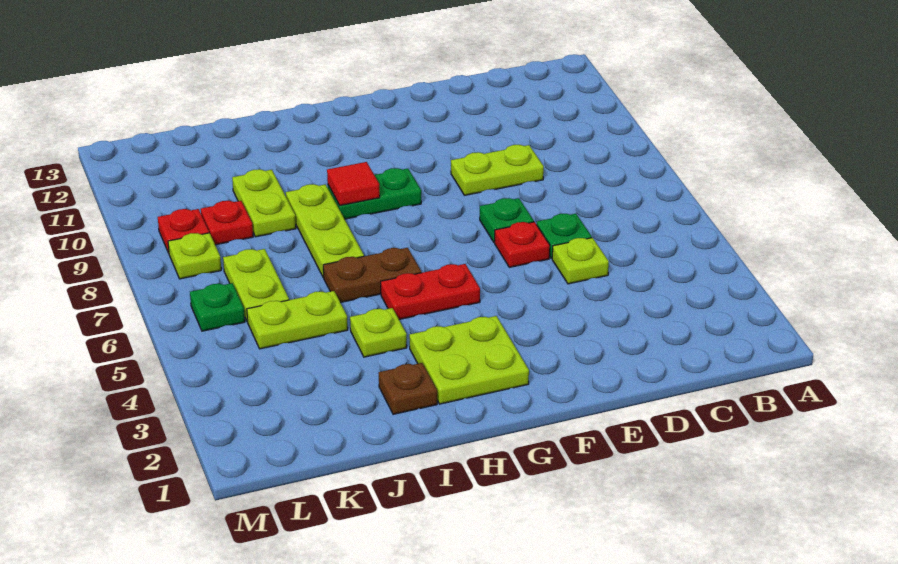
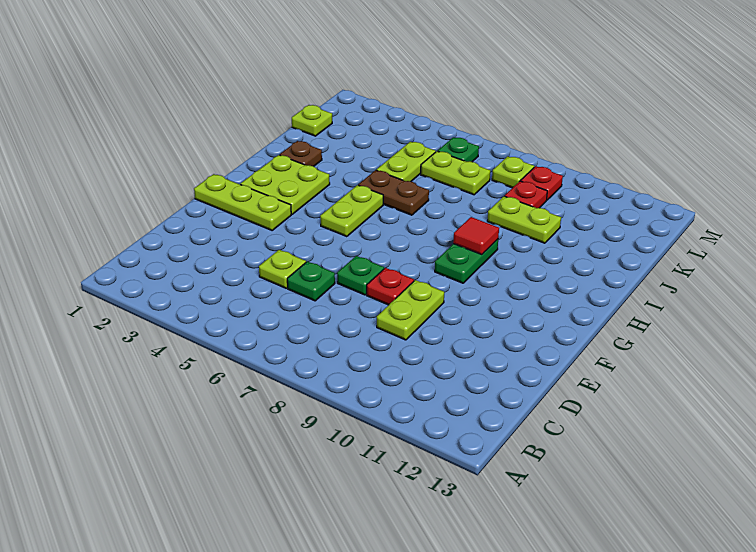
red plate E6 level 1 -> red plate E8 level 1
red plate G5:H5 level 1 -> lime plate G5:H5 level 1
brown plate H6:I6 level 1 -> brown plate I5:I6 level 1
lime plate I4 level 1 -> lime plate K1 level 1
lime plate I7:I9 level 1 -> lime plate F1:F3 level 1

